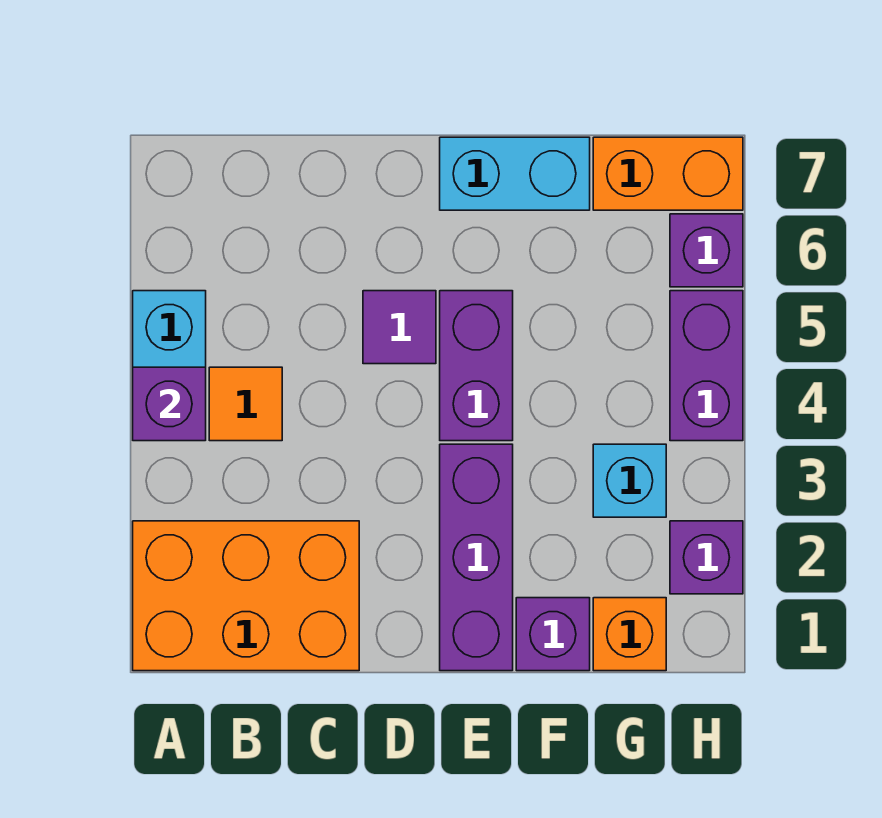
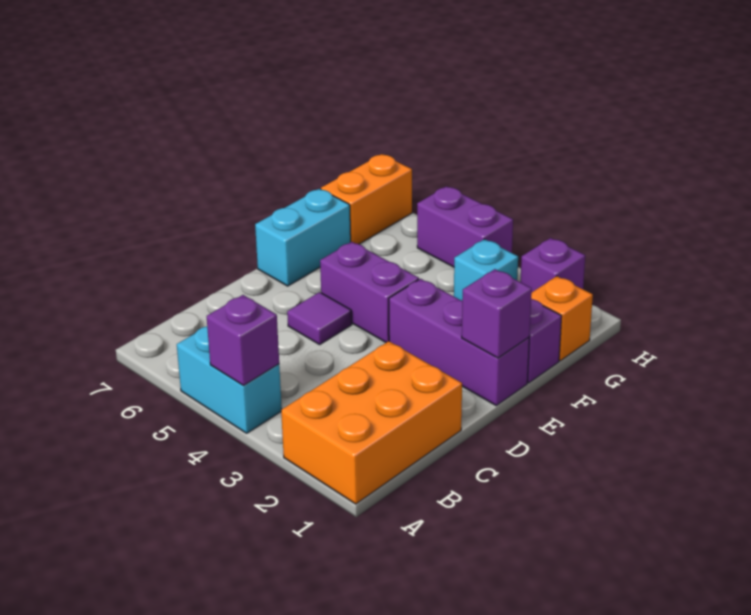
orange tile B4 level 1 -> none
purple brick H6 level 1 -> purple brick E1 level 2

